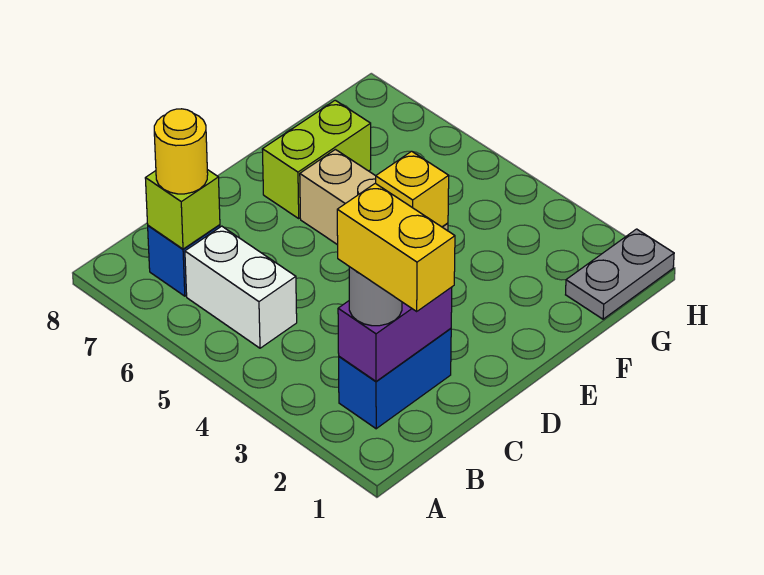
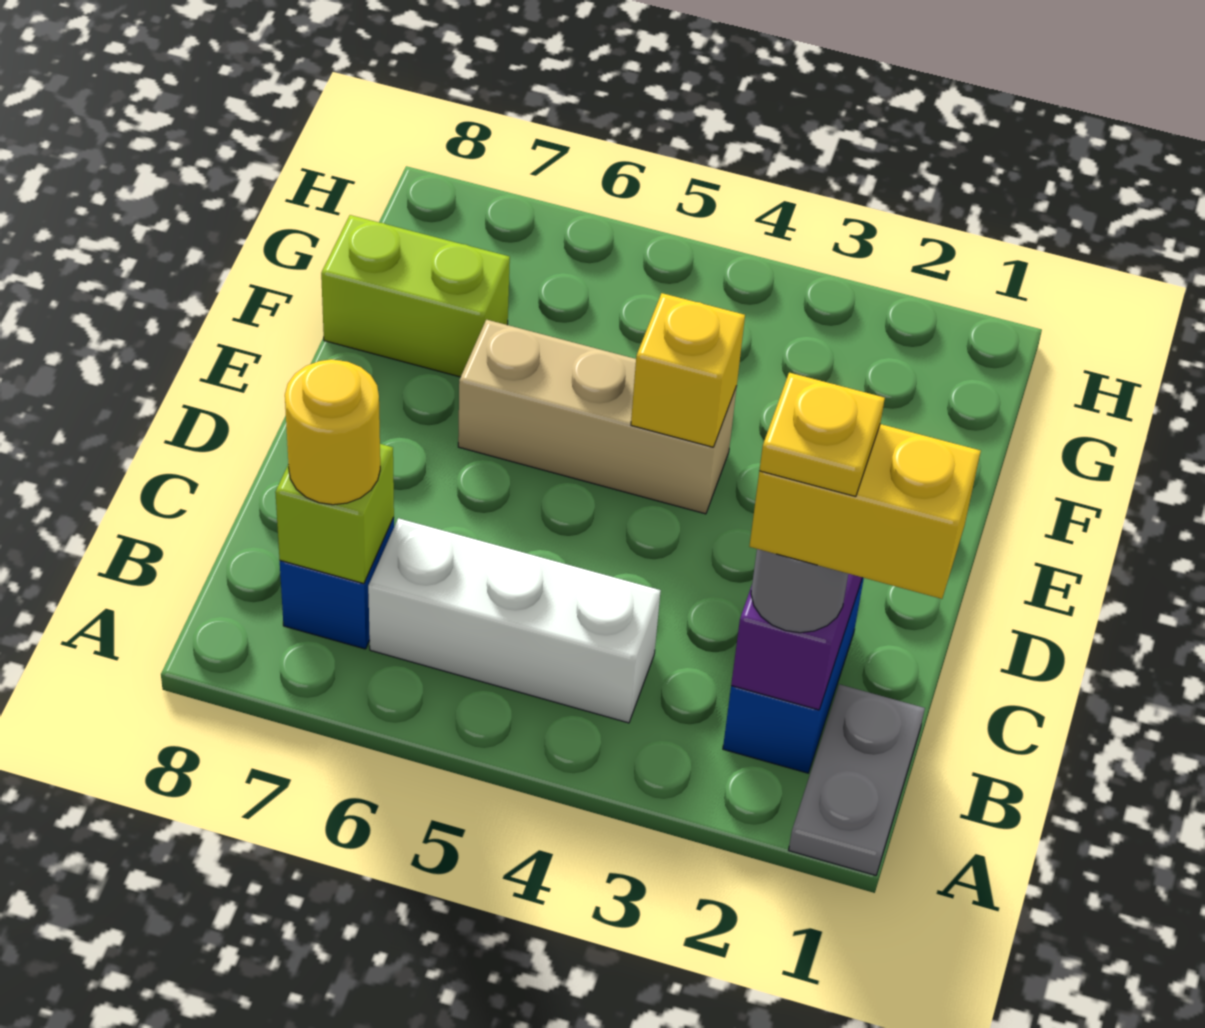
none -> yellow plate B2 level 5
white brick B5:B6 level 1 -> white brick B4:B6 level 1
lime brick E7:F7 level 1 -> lime brick F7:F8 level 1
grey plate G1:H1 level 1 -> grey plate A1:B1 level 1

